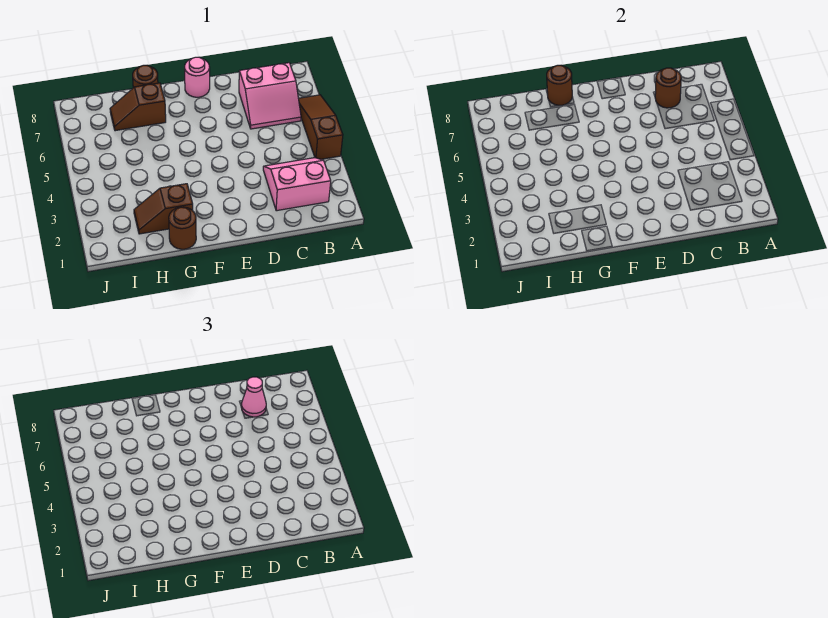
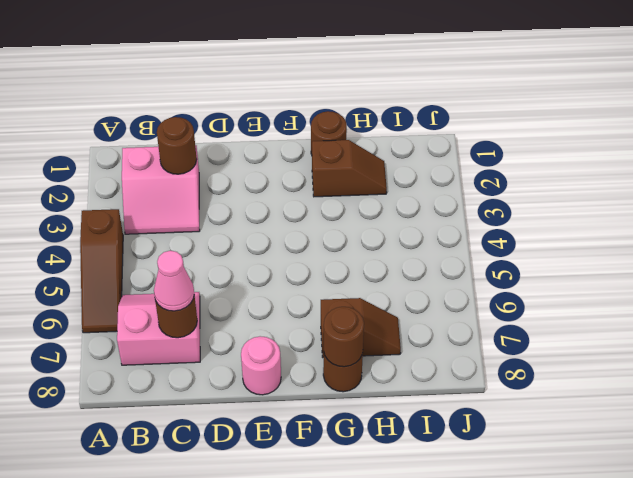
none -> brown round brick C2 level 2

